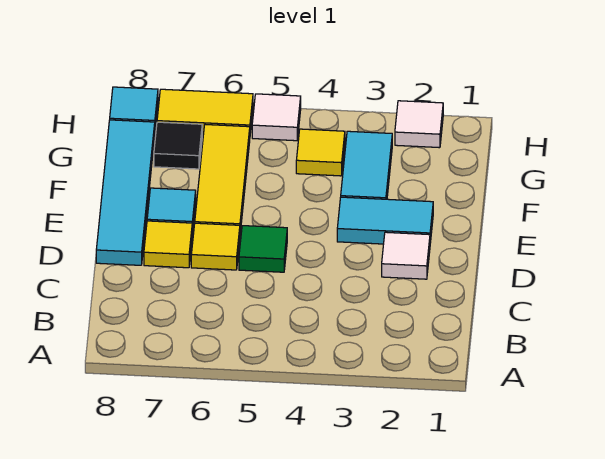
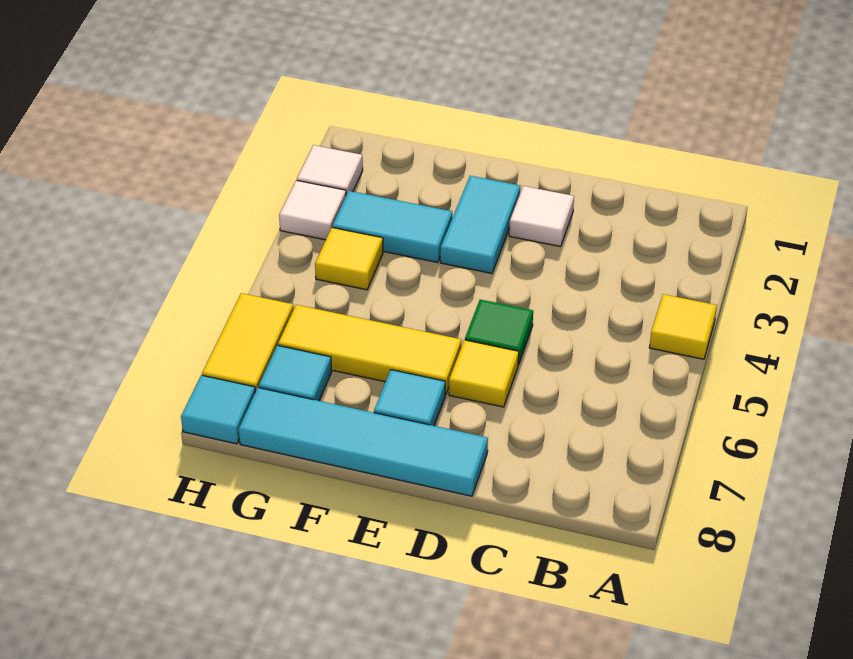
yellow tile D7 level 1 -> yellow tile A4 level 1
black tile G7 level 1 -> cyan tile G7 level 1
white tile H5 level 1 -> white tile H3 level 1

